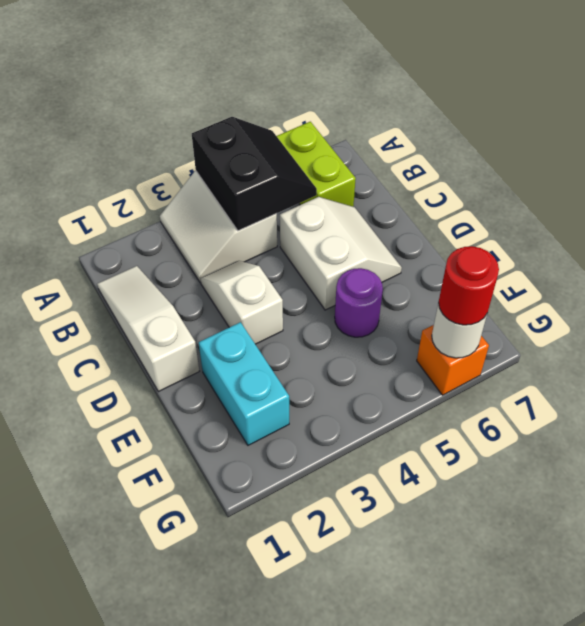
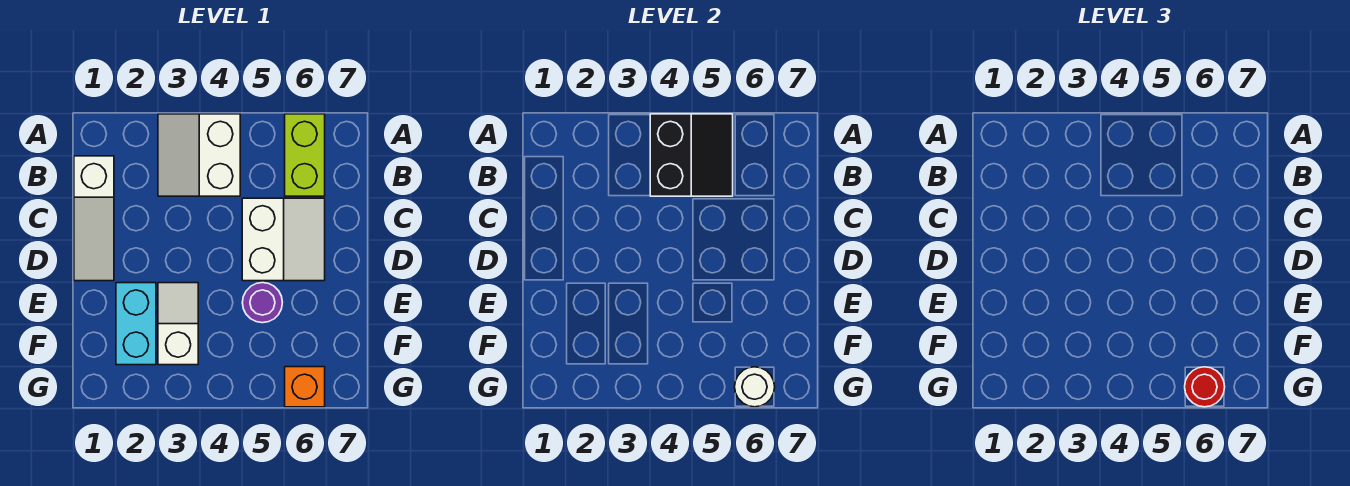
white slope B1:D1 level 1 top D -> white slope B1:D1 level 1 top B
white slope C3:D3 level 1 top D -> white slope E3:F3 level 1 top F

